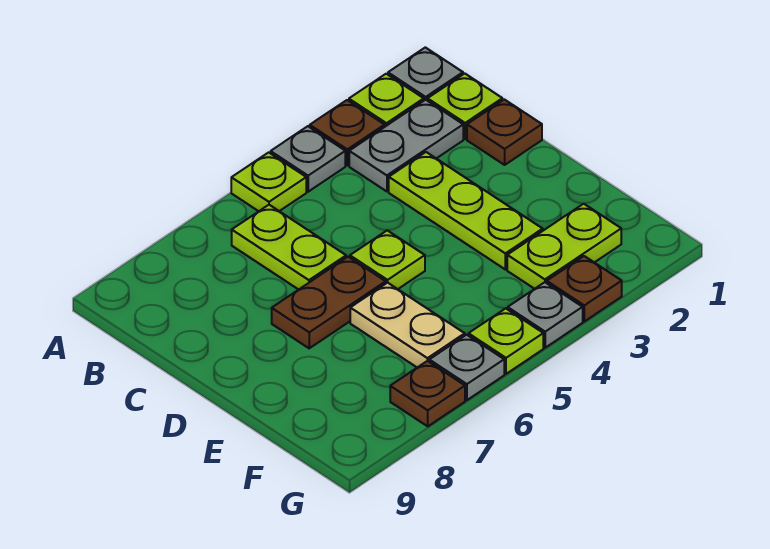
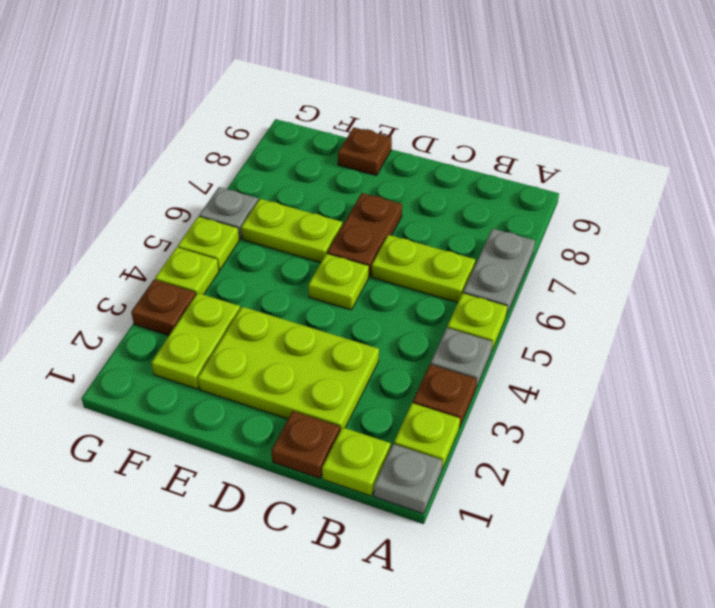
grey plate B2:B3 level 1 -> grey plate A6:A7 level 1
lime plate C3:E3 level 1 -> lime plate C2:E3 level 1
tan plate E6:F6 level 1 -> lime plate E6:F6 level 1
grey plate G4 level 1 -> lime plate G4 level 1
brown plate G7 level 1 -> brown plate E9 level 1

